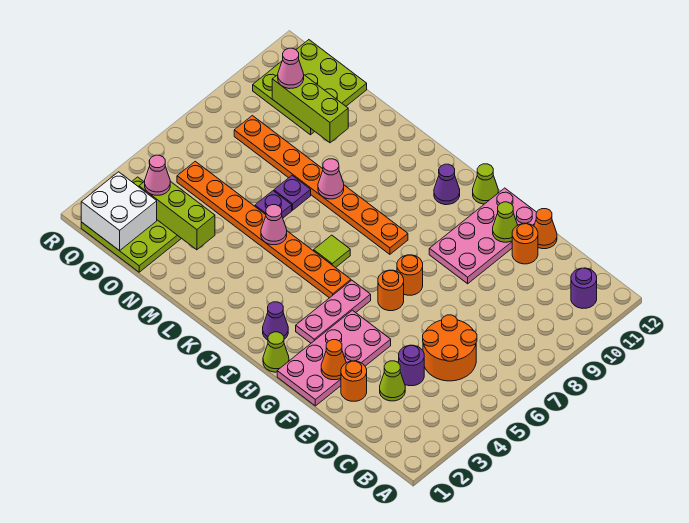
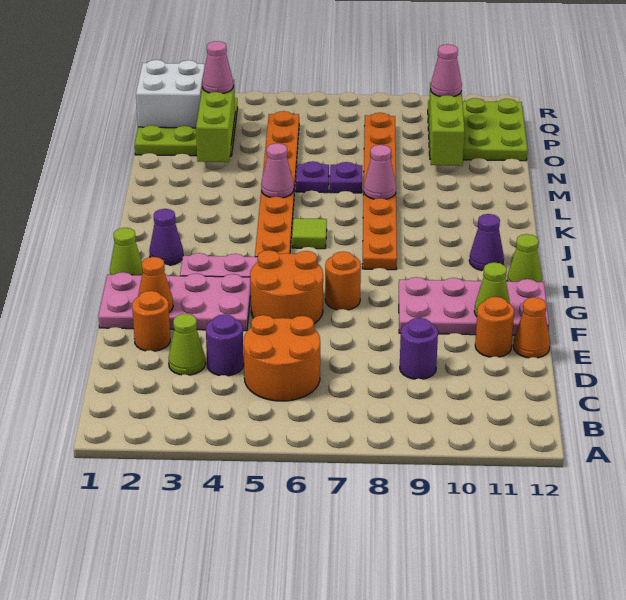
purple round brick B11 level 1 -> purple round brick D9 level 1
orange round brick G6 level 1 -> orange round brick F5:G6 level 1

